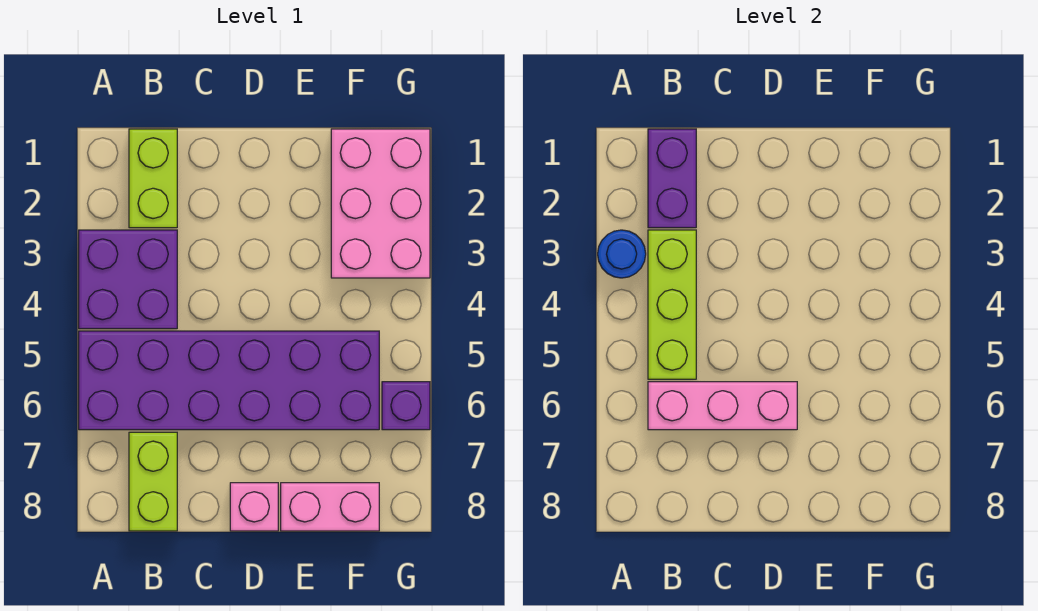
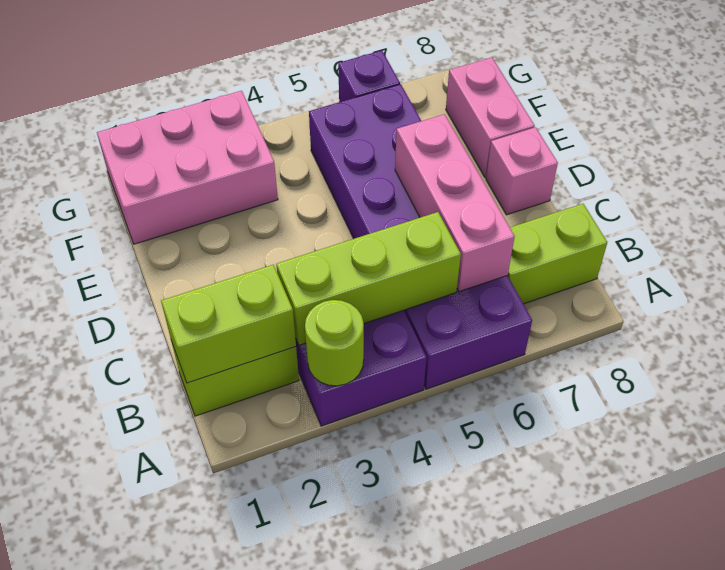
blue round brick A3 level 2 -> lime round brick A3 level 2
purple brick B1:B2 level 2 -> lime brick B1:B2 level 2

